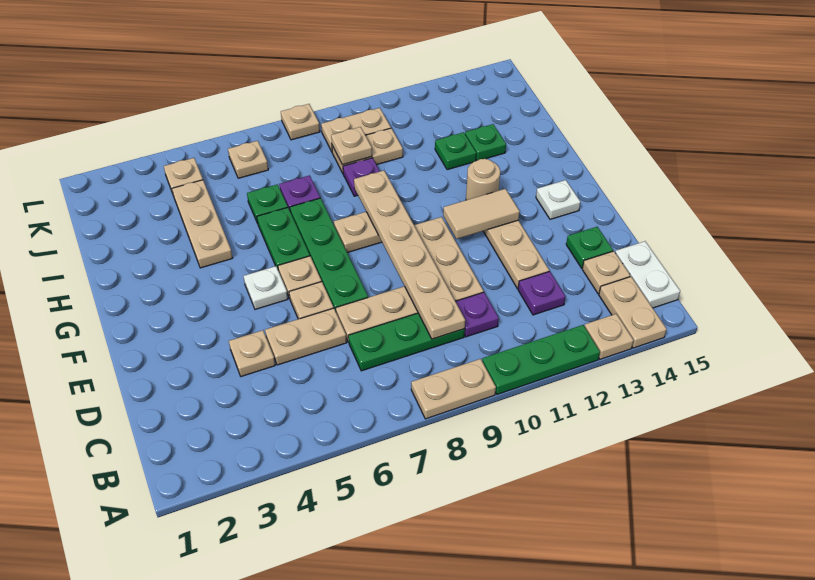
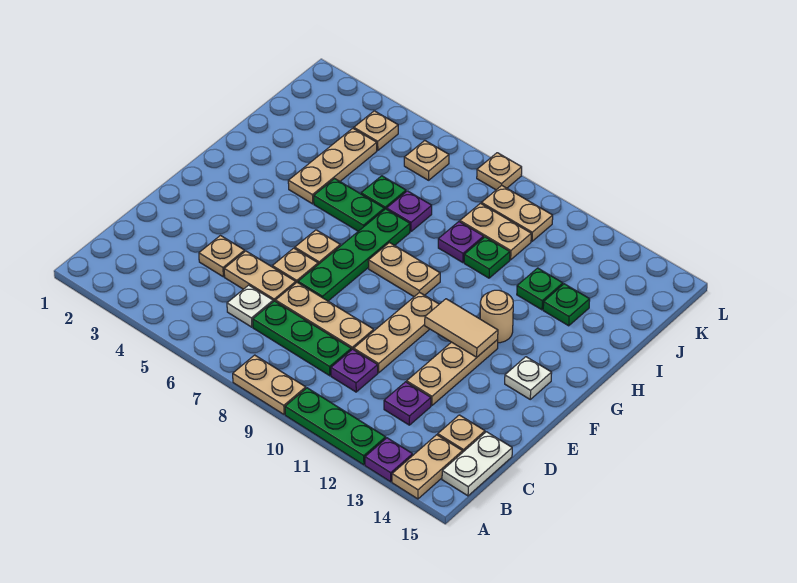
tan plate A13 level 1 -> purple plate A13 level 1
tan plate C9:H9 level 2 -> none
green plate D14 level 1 -> green plate I10 level 1
white plate F5 level 1 -> white plate C6 level 1
green plate G6:H6 level 1 -> green plate H5:H6 level 1
tan plate J9 level 2 -> none

